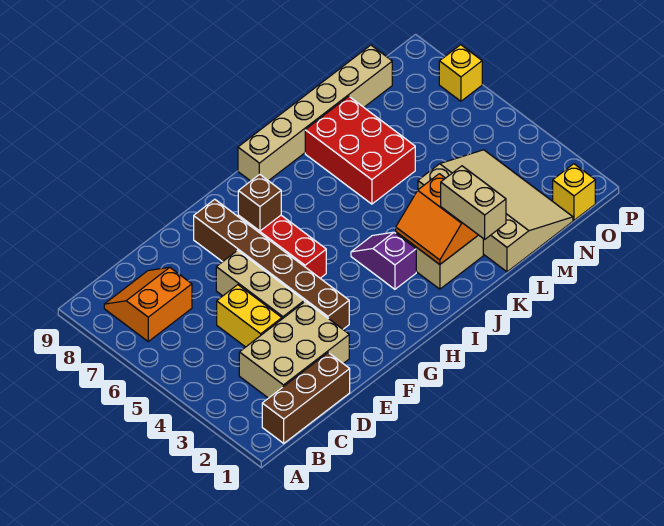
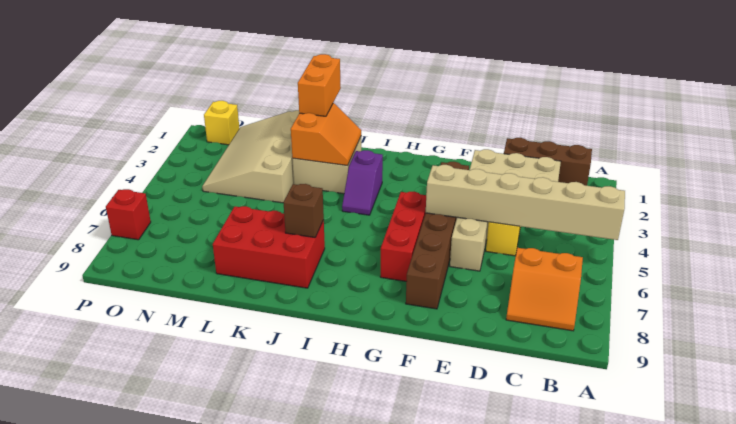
brown brick G7 level 2 -> brown brick J7 level 2
tan brick I9:N9 level 1 -> tan brick A5:F5 level 2
tan brick K1:K2 level 3 -> orange brick K1:K2 level 3
red brick K6:L8 level 1 -> red brick J7:L8 level 1
yellow brick P7 level 1 -> red brick P7 level 1

